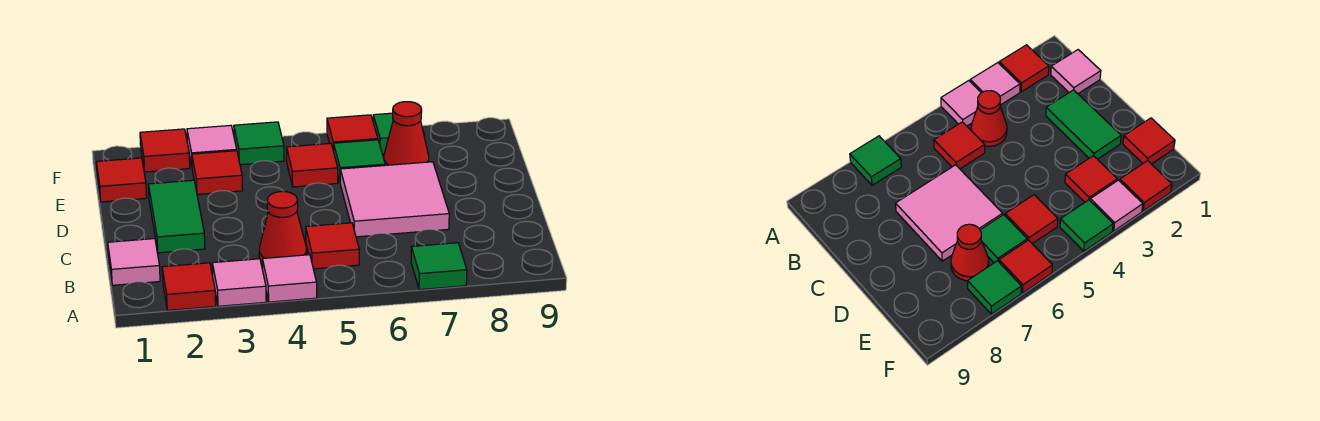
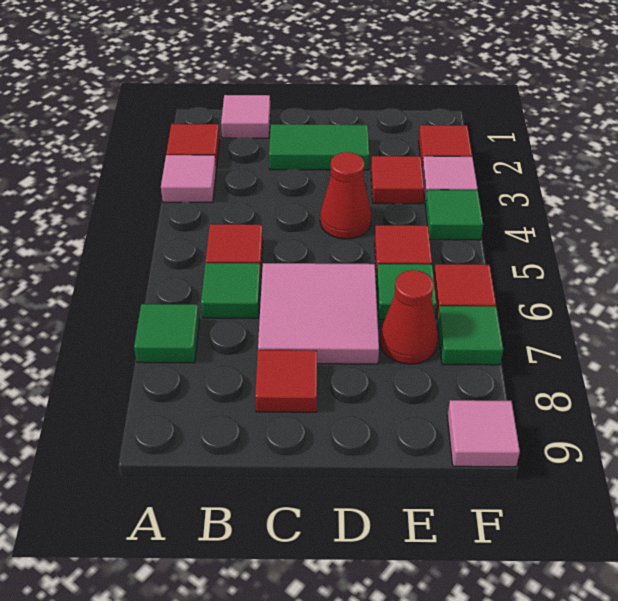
pink tile A4 level 1 -> pink tile F9 level 1
red cone B4 level 1 -> red cone D4 level 1
none -> green tile B6 level 1
red tile E1 level 1 -> red tile C8 level 1

